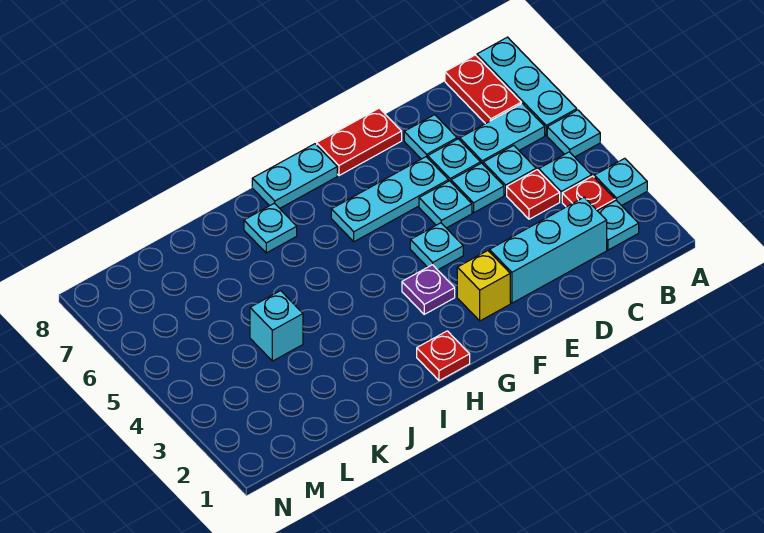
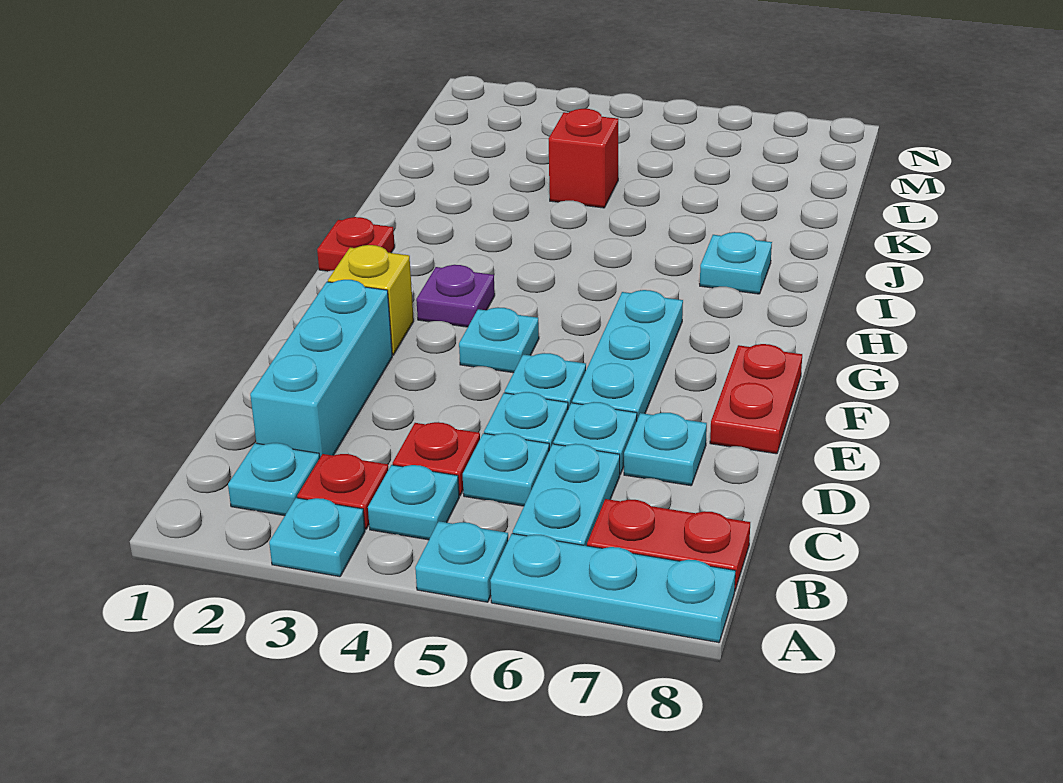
cyan plate G8:H8 level 1 -> none
cyan brick K4 level 1 -> red brick K4 level 1

